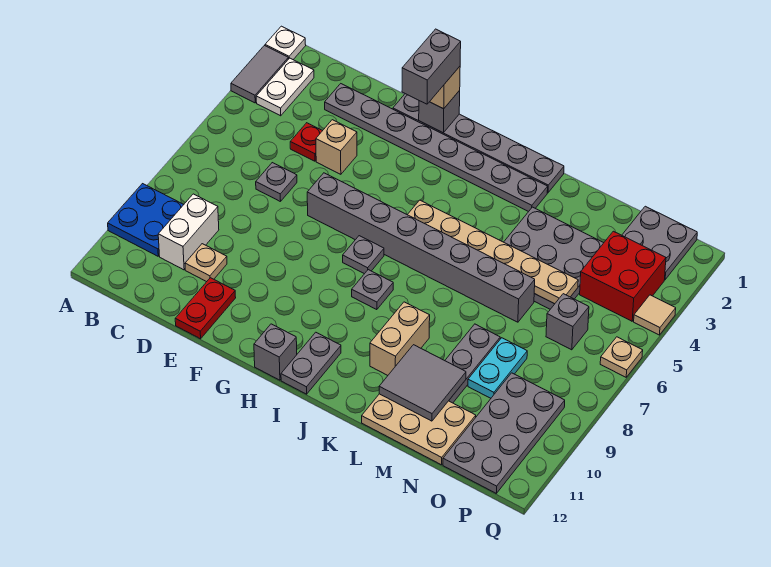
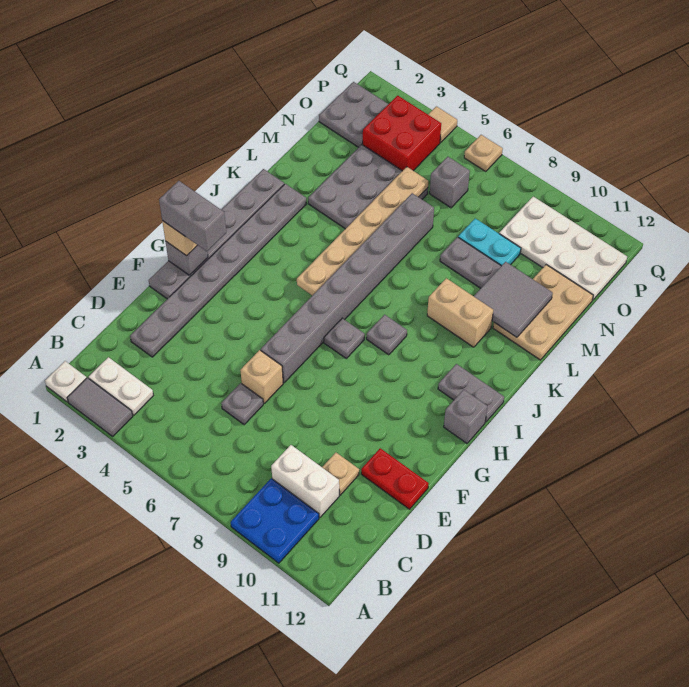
red plate D4 level 1 -> none
tan brick E4 level 1 -> tan brick E6 level 1
grey plate O9:P12 level 1 -> white plate O9:P12 level 1

